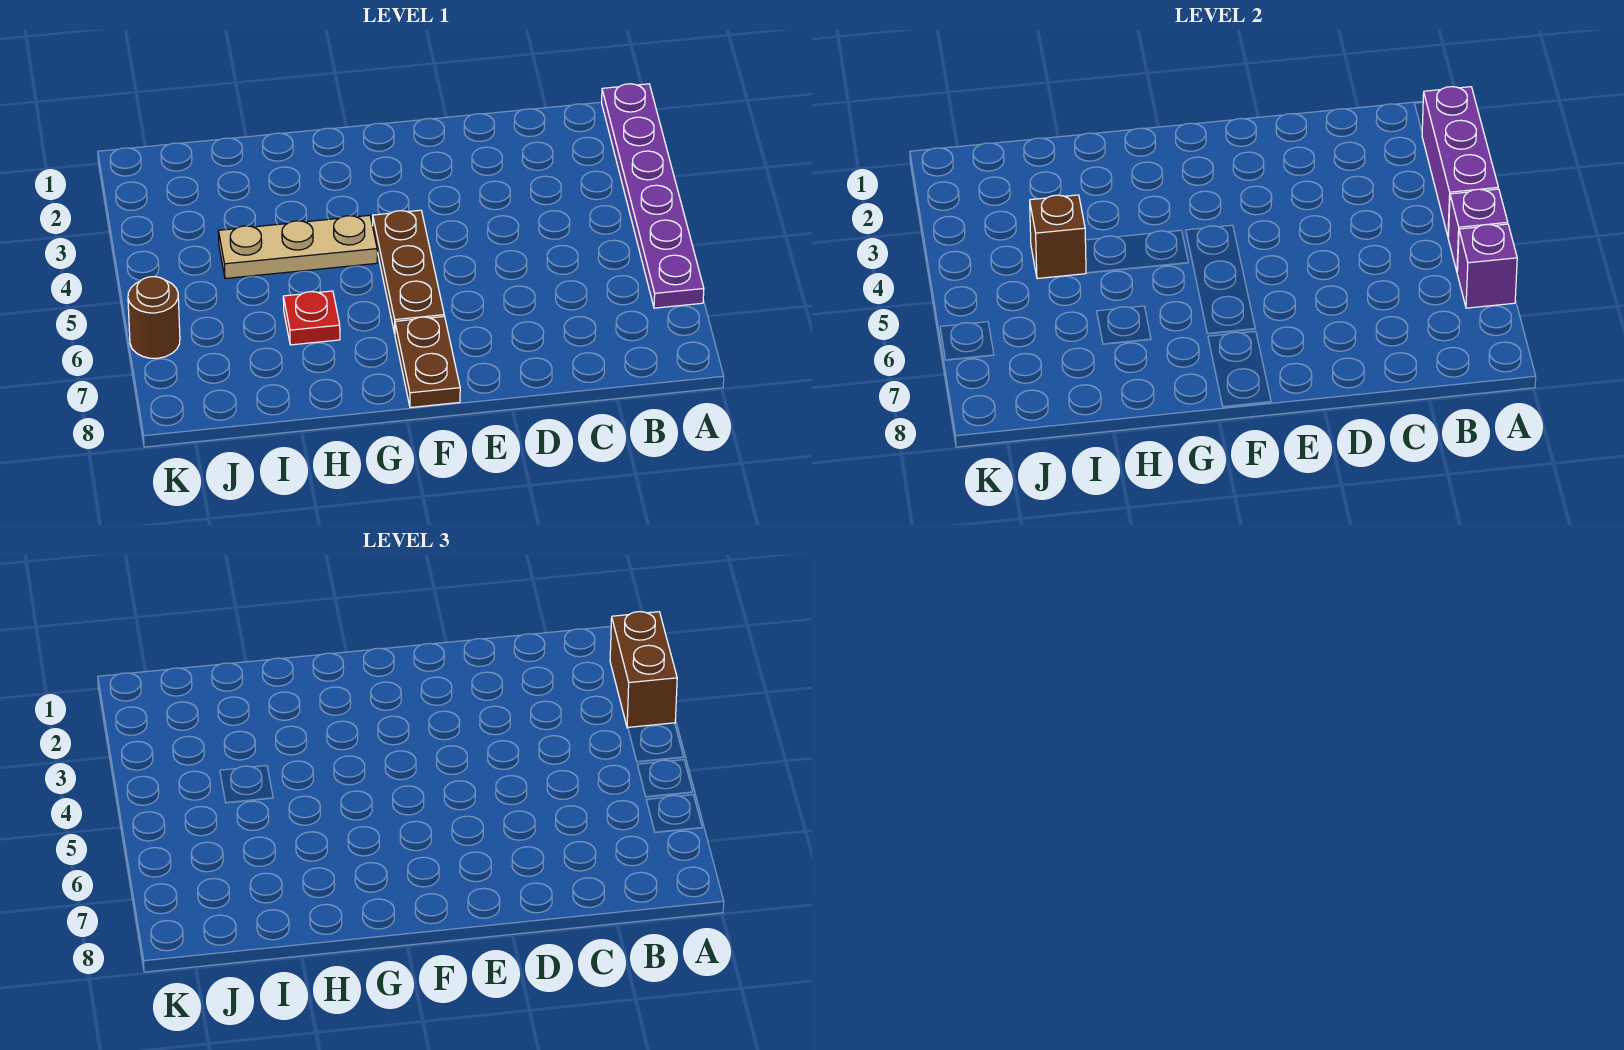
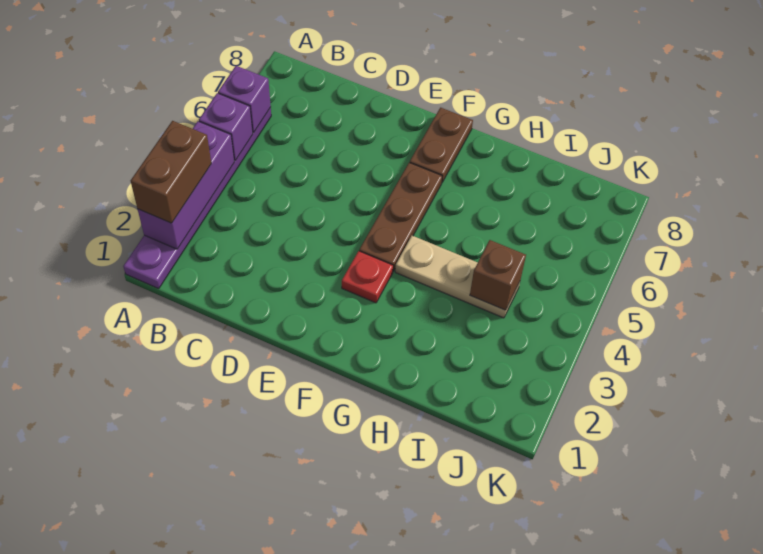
red plate H6 level 1 -> red plate F3 level 1
brown round brick K6 level 1 -> none

